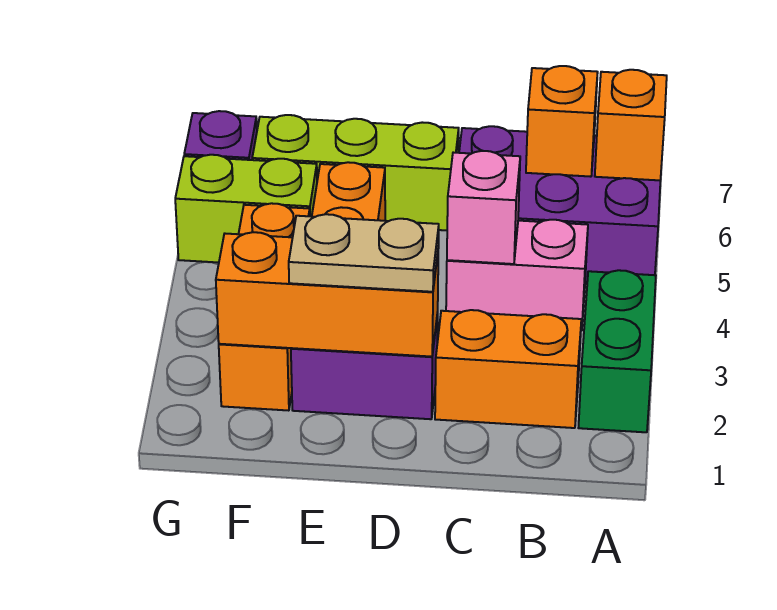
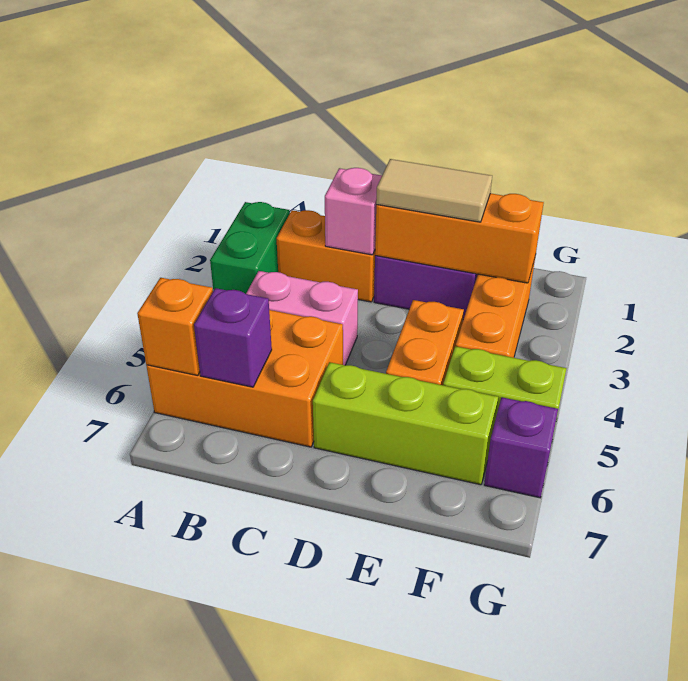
purple brick A5:C6 level 1 -> orange brick A5:C6 level 1
orange brick B6 level 2 -> purple brick B6 level 2
pink brick C4 level 2 -> pink brick C2 level 2
tan plate D2:E2 level 3 -> tan tile D2:E2 level 3

